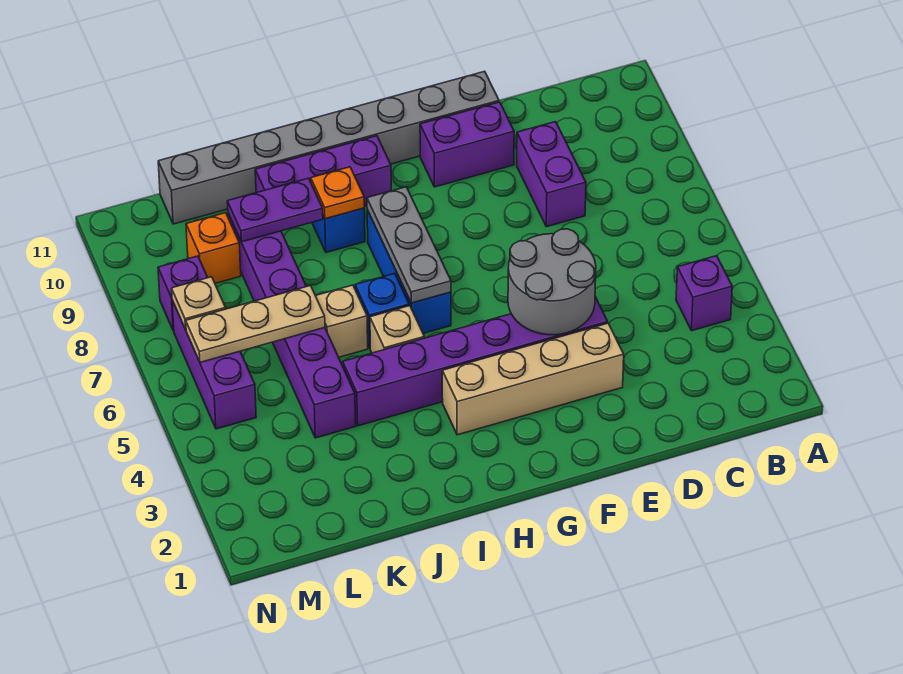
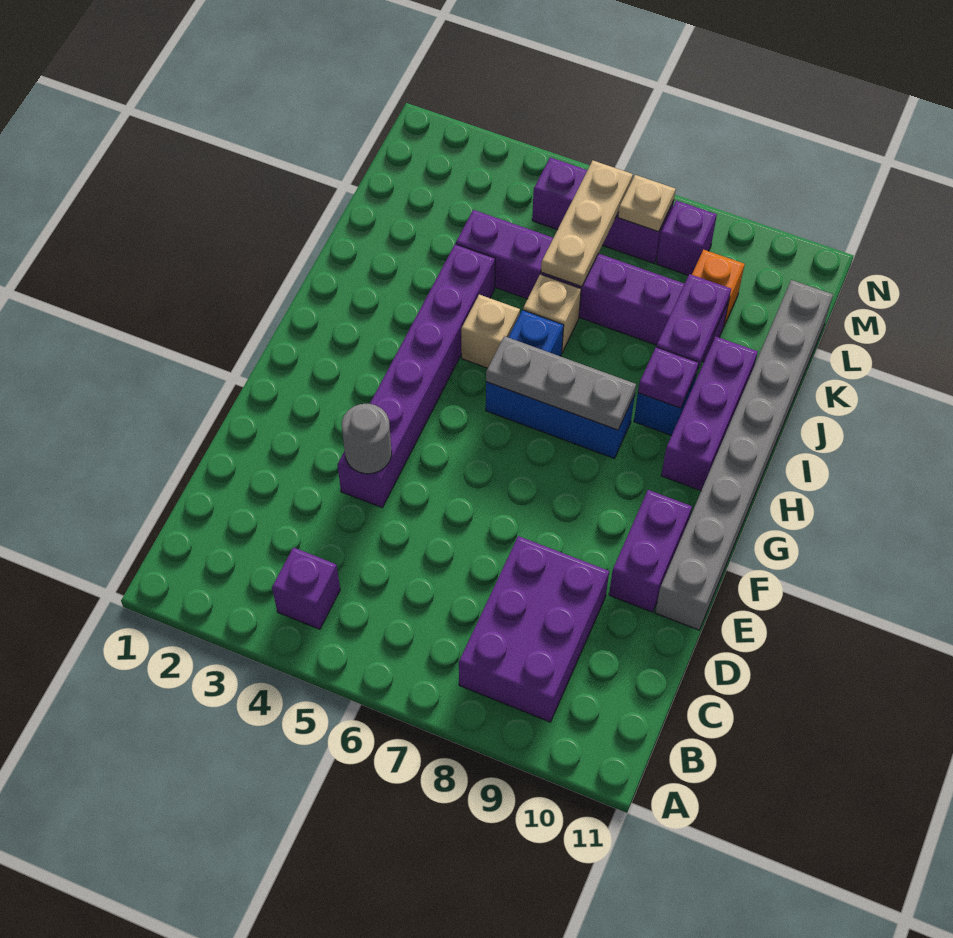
purple brick D8:D9 level 1 -> purple brick B8:D9 level 1
tan brick E3:H3 level 1 -> none
grey round brick E4:F5 level 2 -> grey round brick E4 level 2
orange plate I9 level 2 -> purple plate I9 level 2

